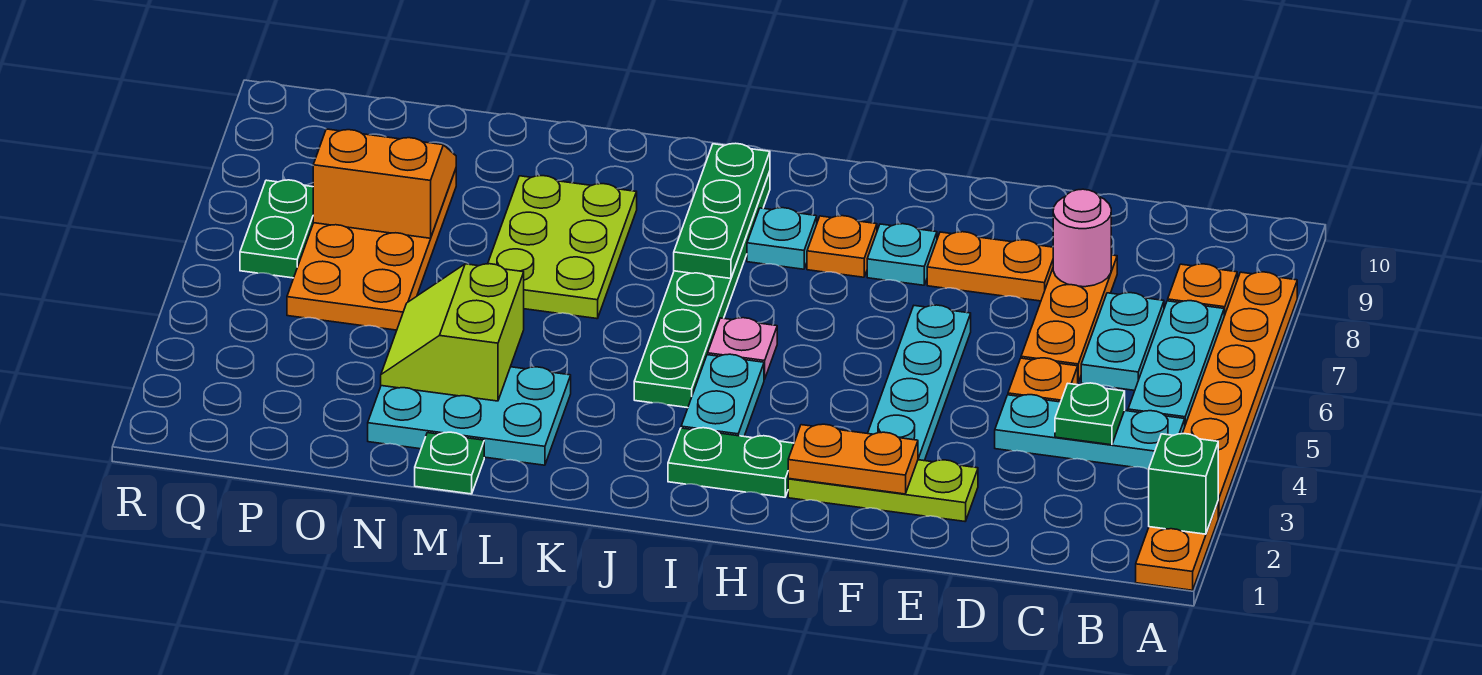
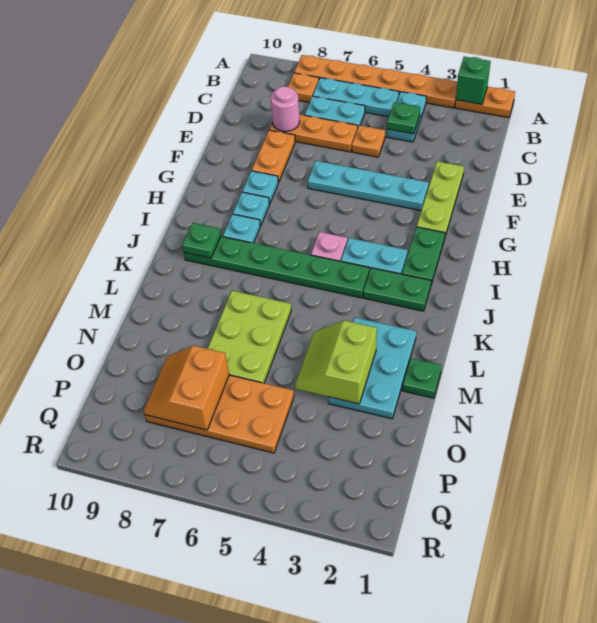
cyan plate B4:D4 level 1 -> cyan plate B4:C4 level 1
orange plate F2:G2 level 2 -> none
orange plate H8 level 1 -> cyan plate H8 level 1
green plate J7:J9 level 2 -> green plate J9 level 2
lime plate L6:M8 level 1 -> lime plate L6:N7 level 1
lime slope M3:N4 level 2 top M -> lime slope M3:N4 level 2 top 3
green plate Q6:Q7 level 1 -> green plate J2:J3 level 1

